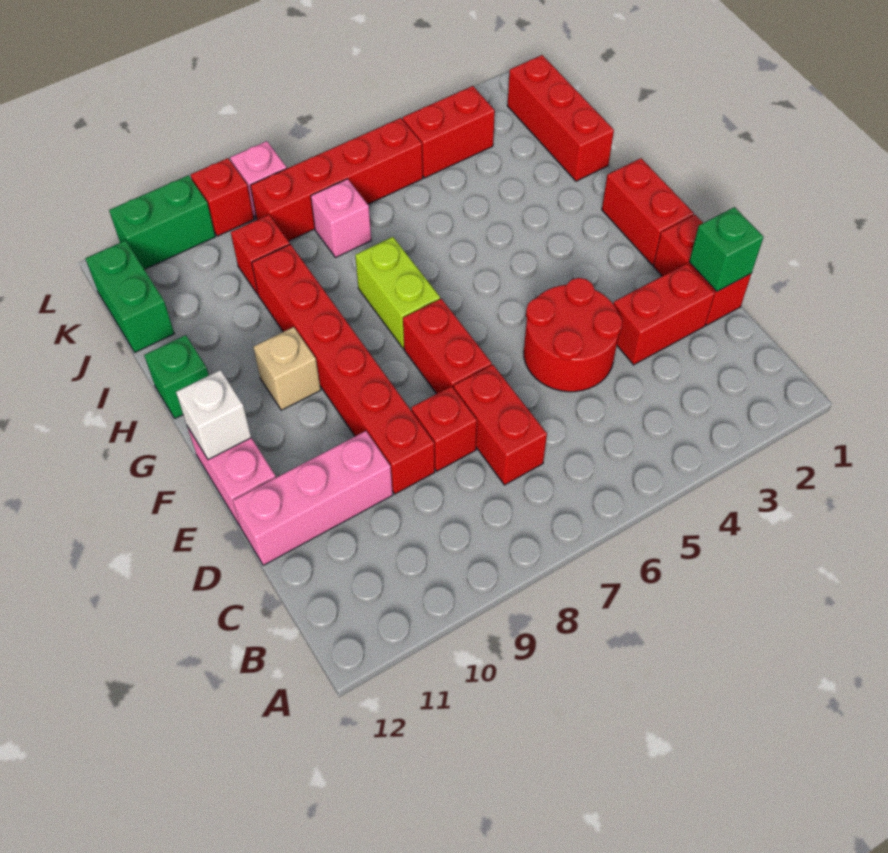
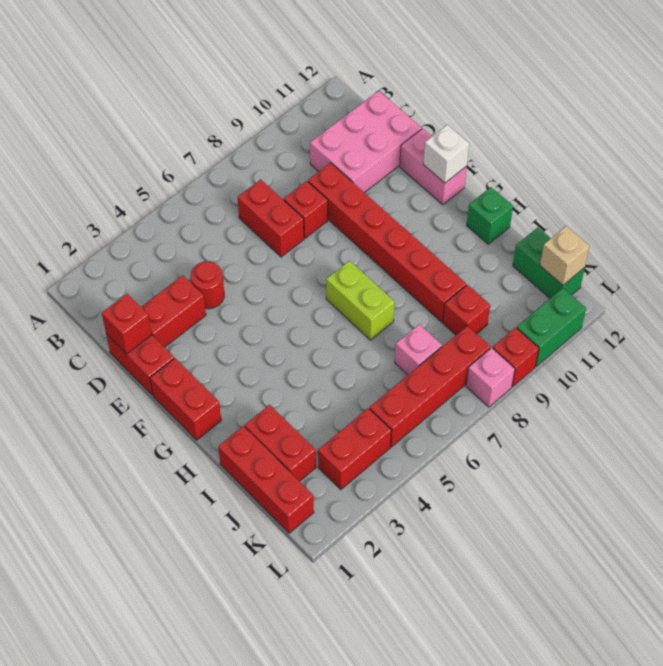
green brick D1 level 2 -> red brick D1 level 2
red round brick D4:E5 level 1 -> red round brick D4 level 1
pink brick D10:D12 level 1 -> pink brick C10:D12 level 1
red brick E7:F7 level 1 -> red brick I2:J2 level 1
tan brick G10 level 1 -> tan brick K12 level 2

